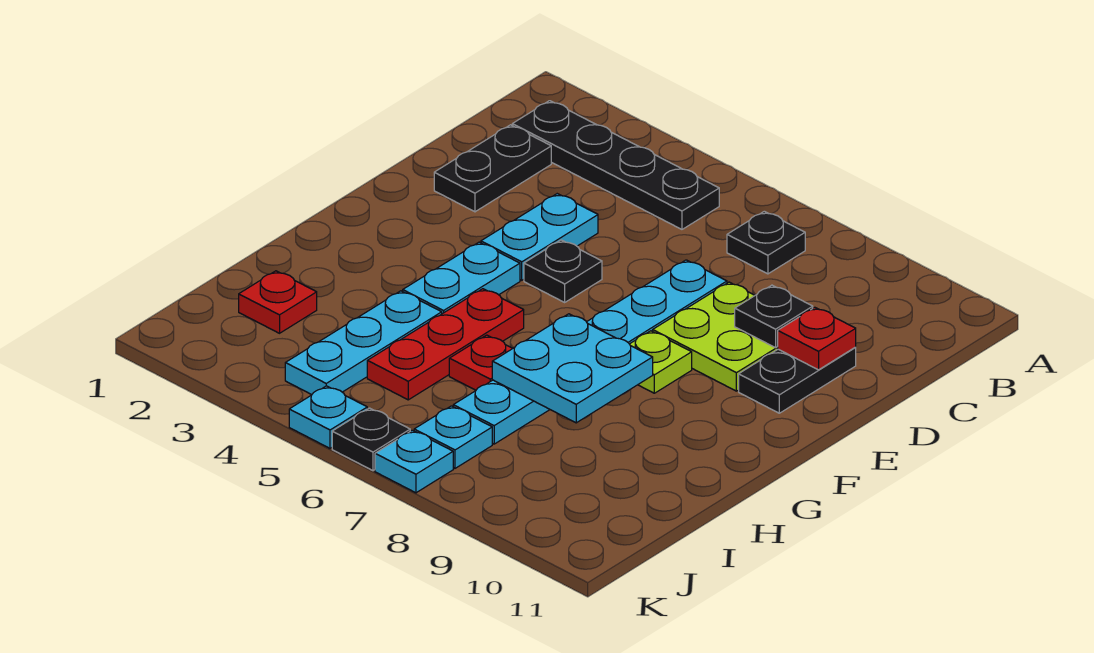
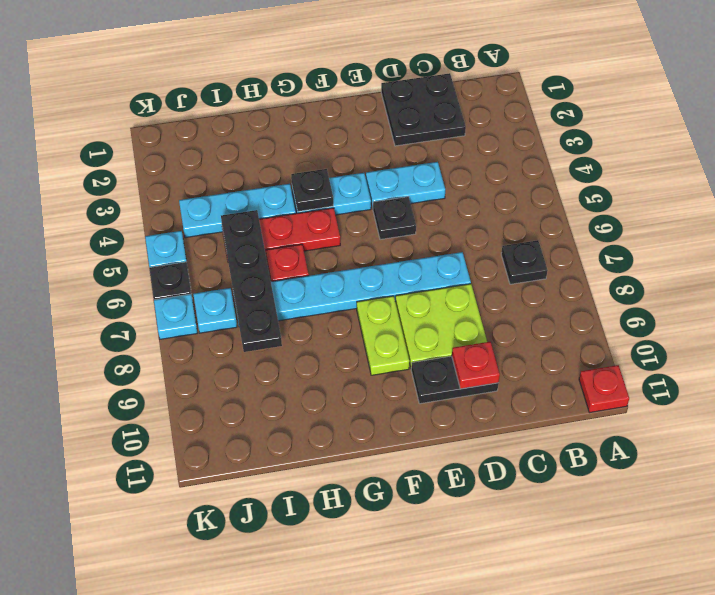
black plate B2:B5 level 1 -> black plate I5:I8 level 2
black plate C2:D2 level 1 -> black plate C1:D2 level 1
black plate D9 level 2 -> black plate G4 level 2
lime plate F8 level 1 -> lime plate F8:F9 level 1
cyan plate G7:H8 level 2 -> none
red plate I2 level 1 -> red plate A11 level 1

